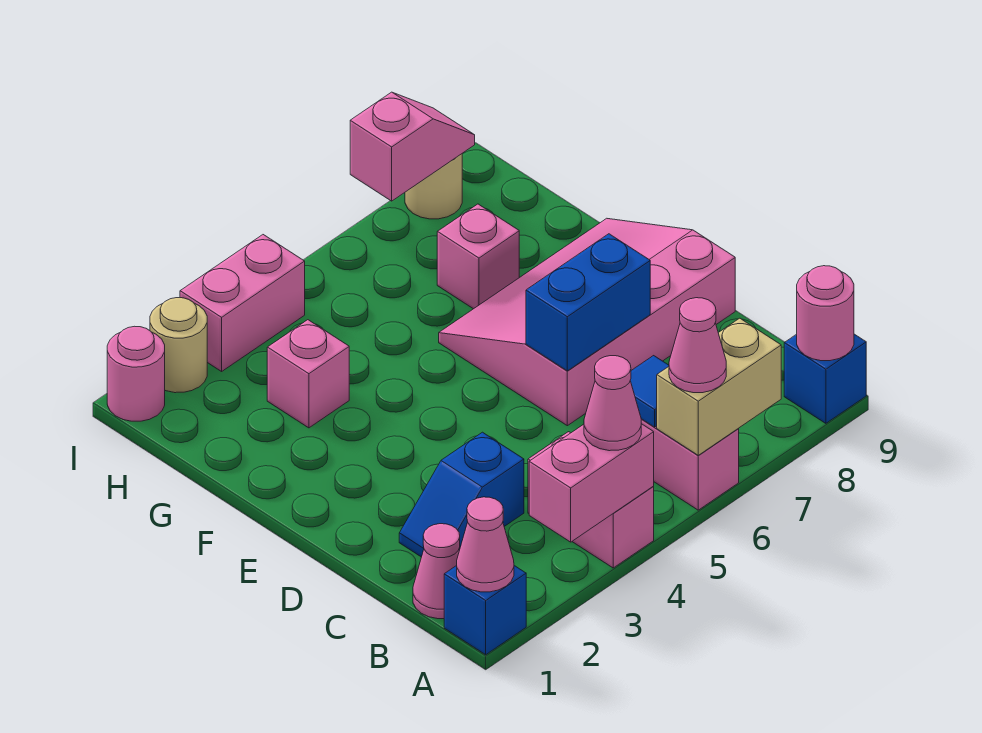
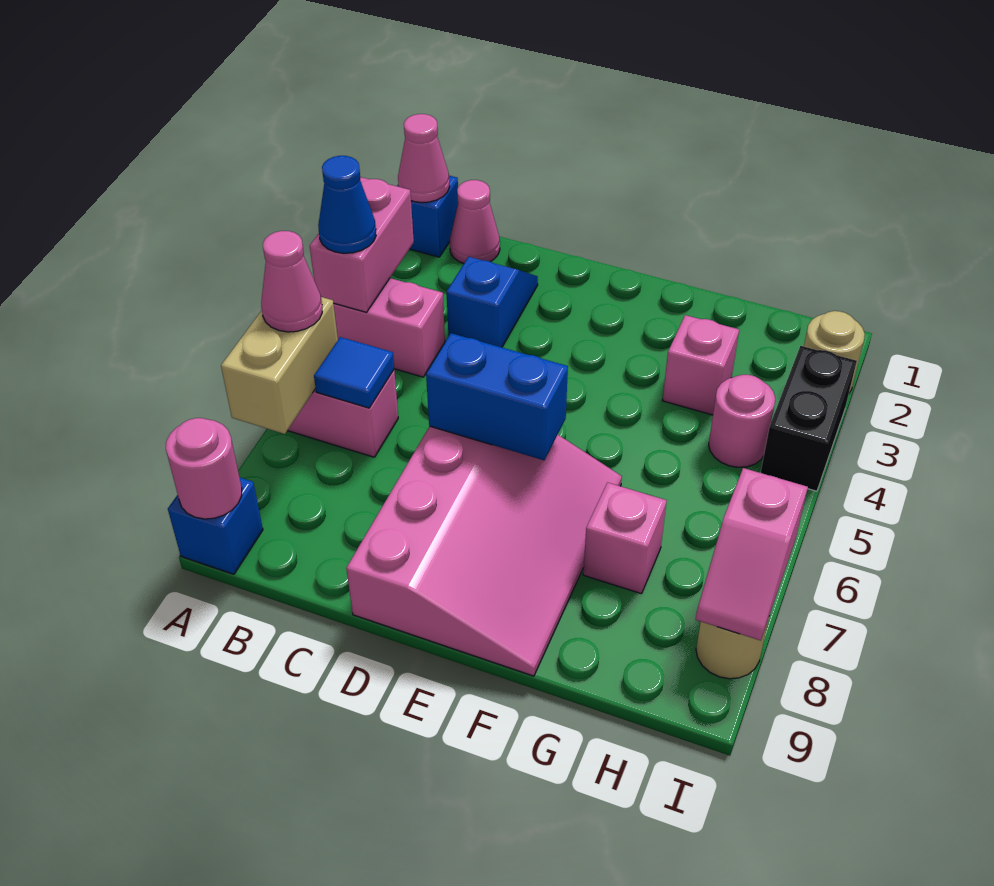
pink cone A4 level 3 -> blue cone A4 level 3
blue brick D6:D7 level 2 -> blue brick D6:E6 level 2
pink round brick I1 level 1 -> pink round brick H4 level 1
pink brick I3:I4 level 1 -> black brick I3:I4 level 1

